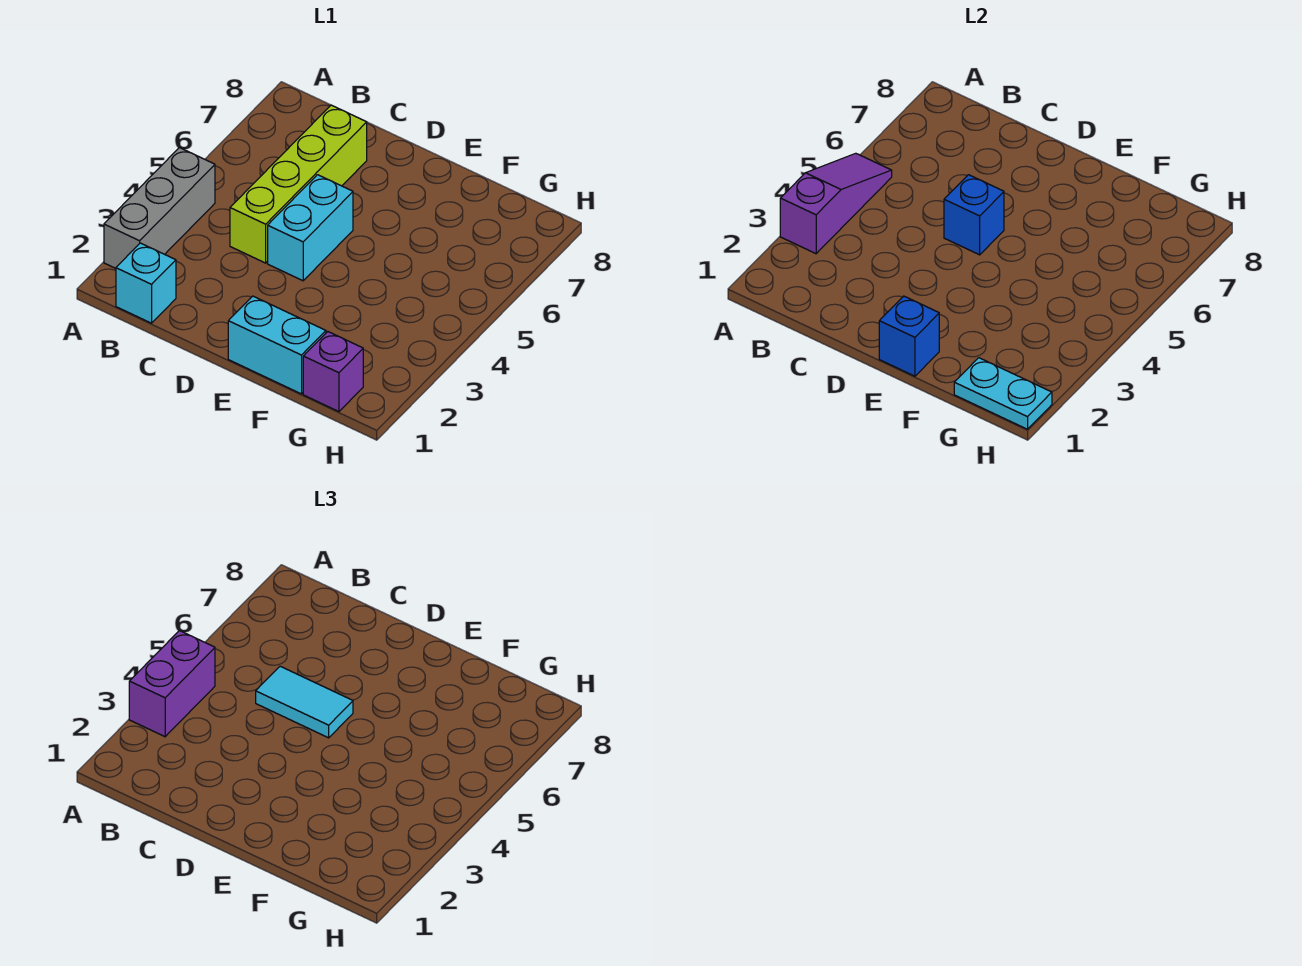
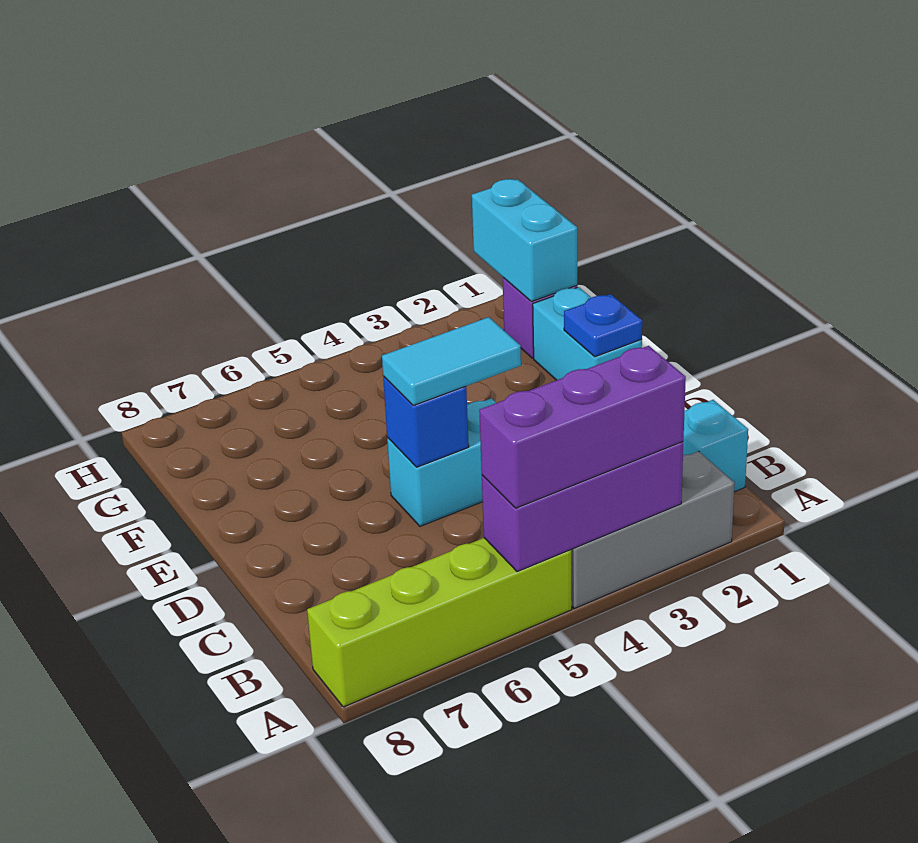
purple slope A3:A5 level 2 top 3 -> purple brick A3:A5 level 2
purple brick A3:A4 level 3 -> purple brick A3:A5 level 3
lime brick C4:C7 level 1 -> lime brick A5:A8 level 1
cyan tile C5:D5 level 3 -> cyan tile D4:D5 level 3
blue brick E1 level 2 -> blue plate E1 level 2
cyan plate G1:H1 level 2 -> cyan brick G1:H1 level 2

